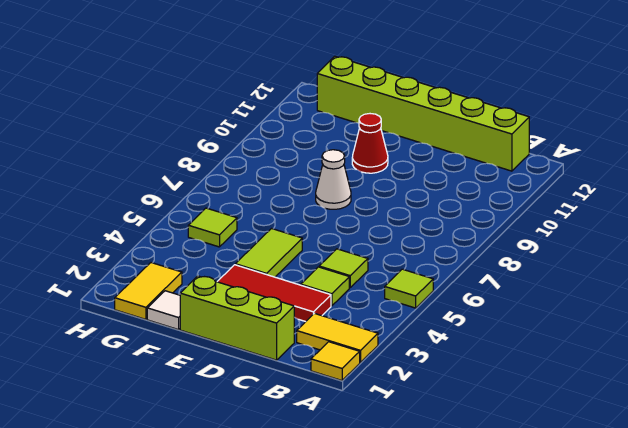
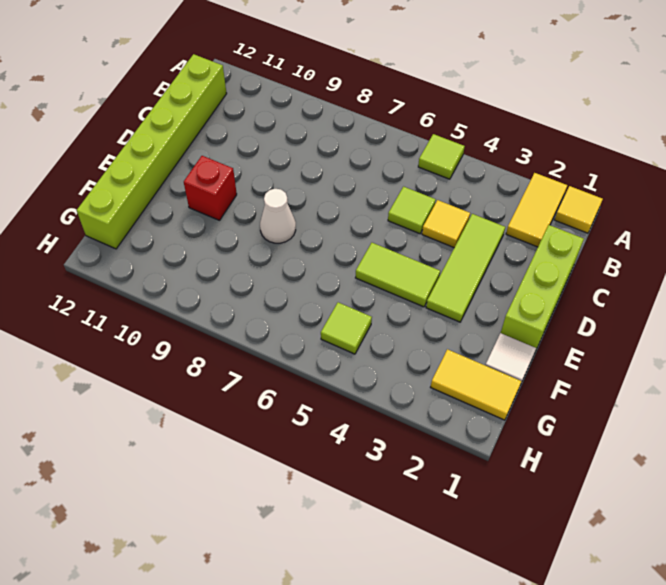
red tile C3:E3 level 1 -> lime tile C3:E3 level 1
lime tile C4 level 1 -> yellow tile C4 level 1
red cone E10 level 1 -> red brick E10 level 1

